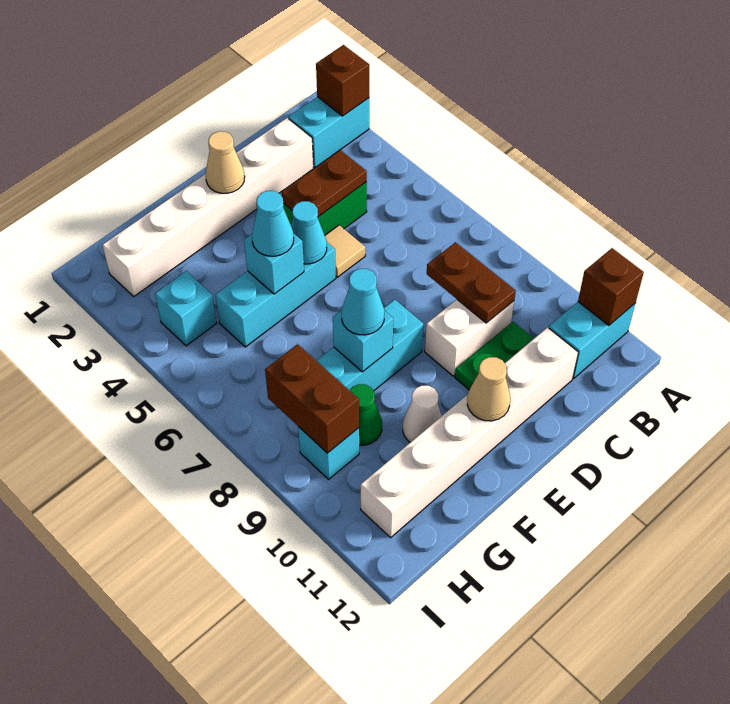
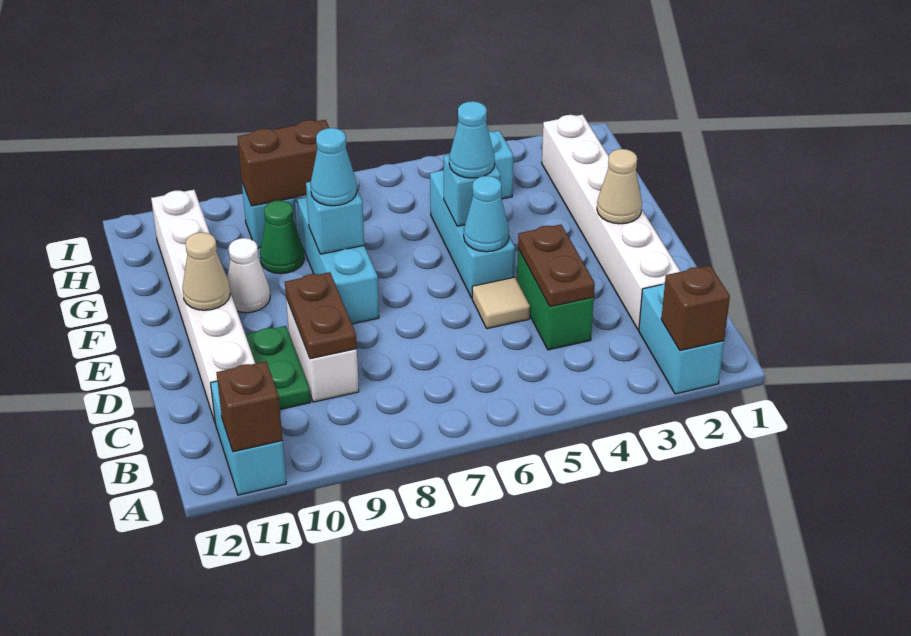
brown plate C8:C9 level 2 -> brown plate C9:D9 level 2

